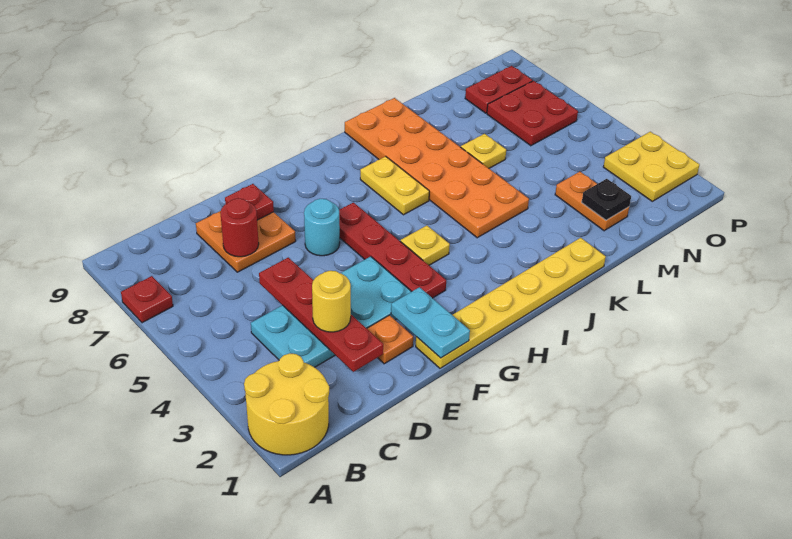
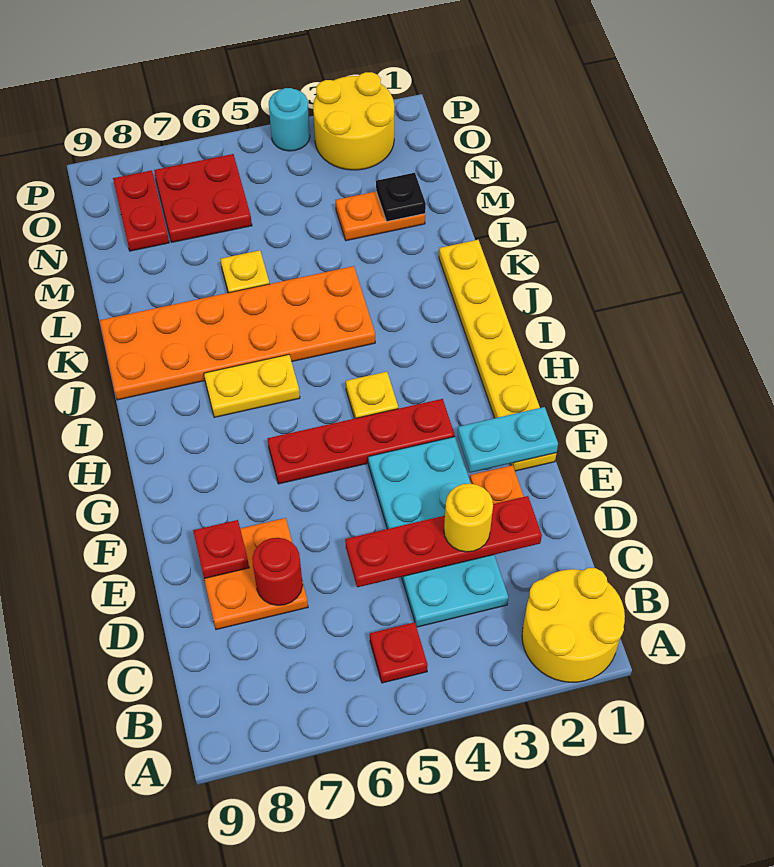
red plate A7 level 1 -> red plate B5 level 1
cyan round brick F6 level 1 -> cyan round brick P4 level 1
yellow plate O2:P3 level 1 -> yellow round brick O2:P3 level 1

